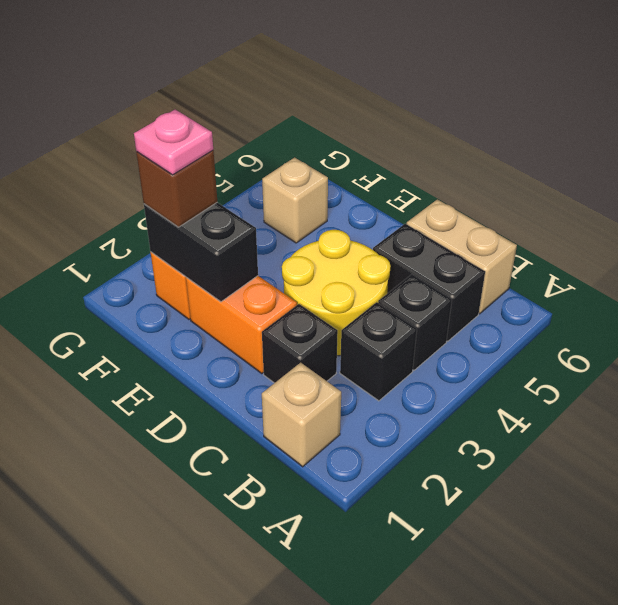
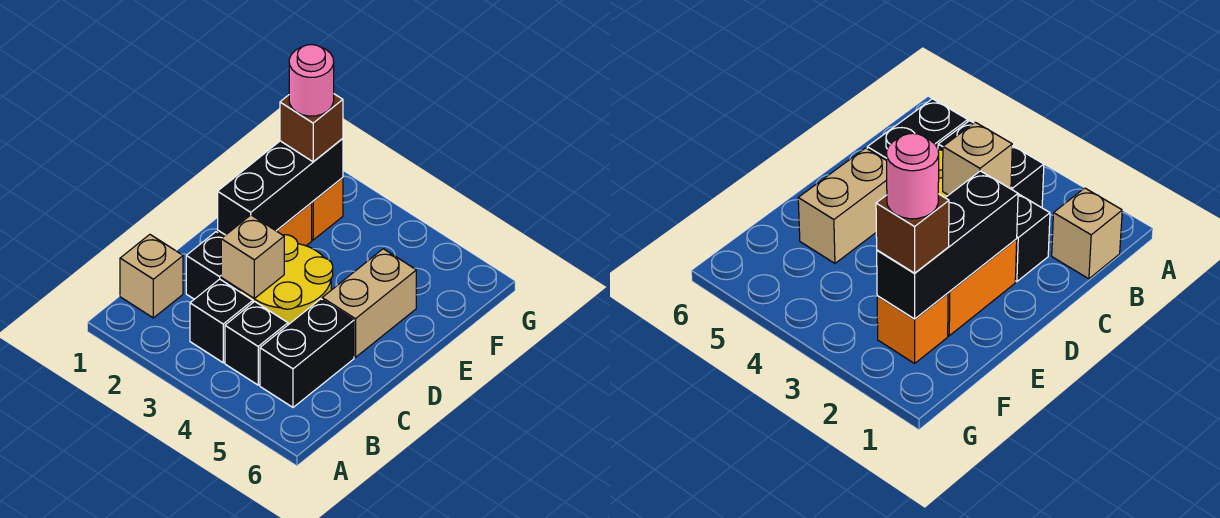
tan brick B6:C6 level 1 -> tan brick D5:E5 level 1
black brick E2:F2 level 2 -> black brick D2:F2 level 2
pink plate F2 level 4 -> pink round brick F2 level 4
tan brick F5 level 1 -> tan brick C3 level 2

